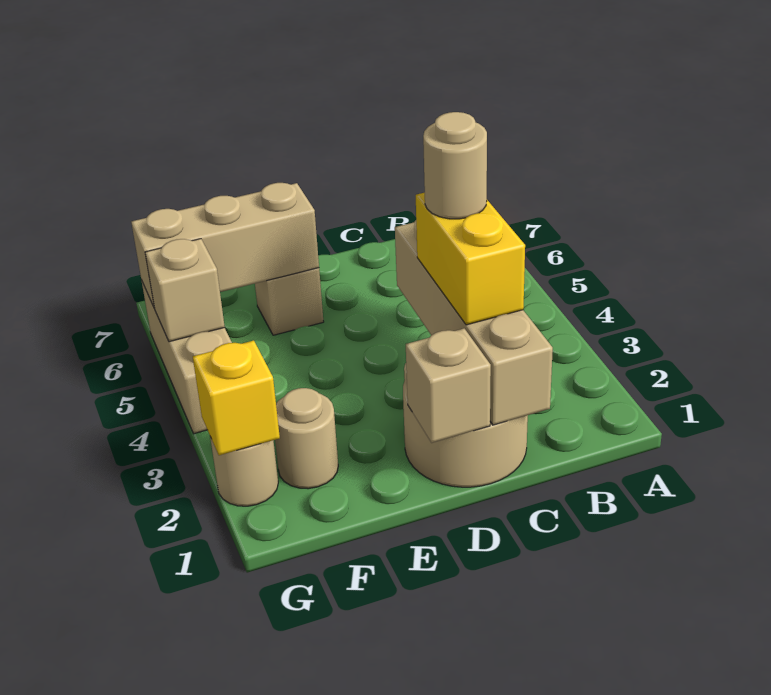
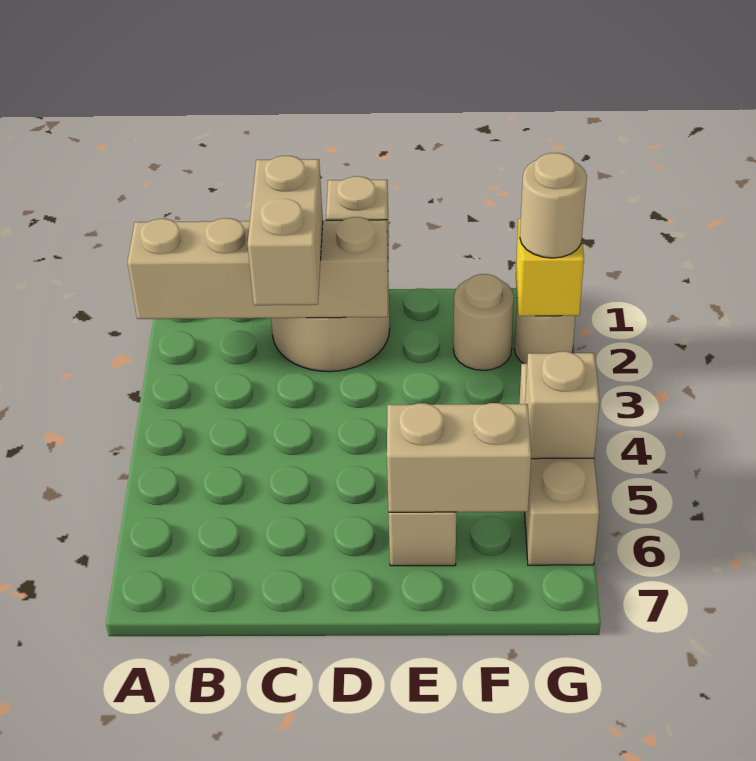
tan brick C1:C4 level 2 -> tan brick A2:D2 level 2
yellow brick C2:C3 level 3 -> tan brick C2:C3 level 3
tan round brick C3 level 4 -> tan round brick G2 level 3
tan brick E6:G6 level 2 -> tan brick E6:F6 level 2

